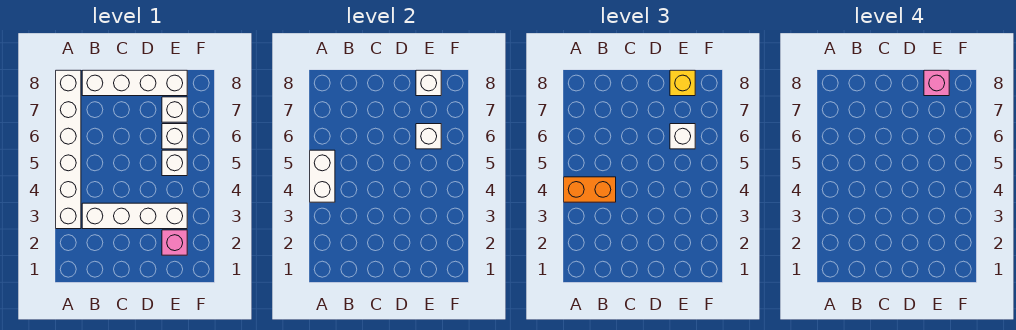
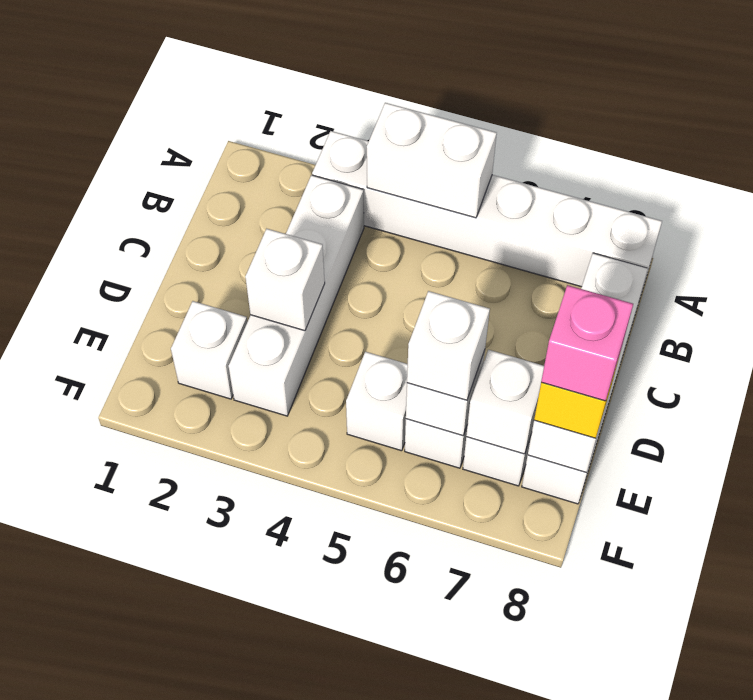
orange brick A4:B4 level 3 -> none
none -> white brick D3 level 2
pink brick E2 level 1 -> white brick E2 level 1
none -> white brick E7 level 2

